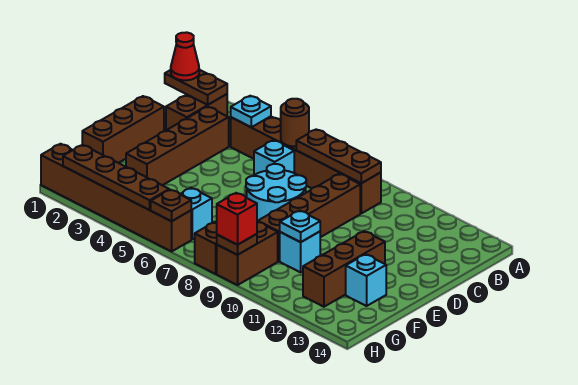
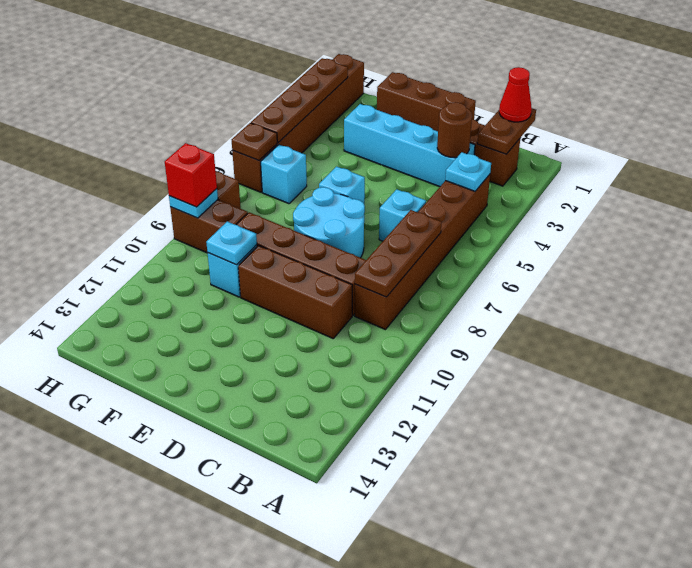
brown round brick B6 level 2 -> brown round brick C3 level 2
brown brick C3:F3 level 1 -> cyan brick C3:F3 level 1
brown brick E12:G12 level 1 -> brown brick C10:E10 level 1
cyan brick F13 level 1 -> cyan brick E6 level 1
brown plate H9 level 2 -> cyan plate H9 level 2

